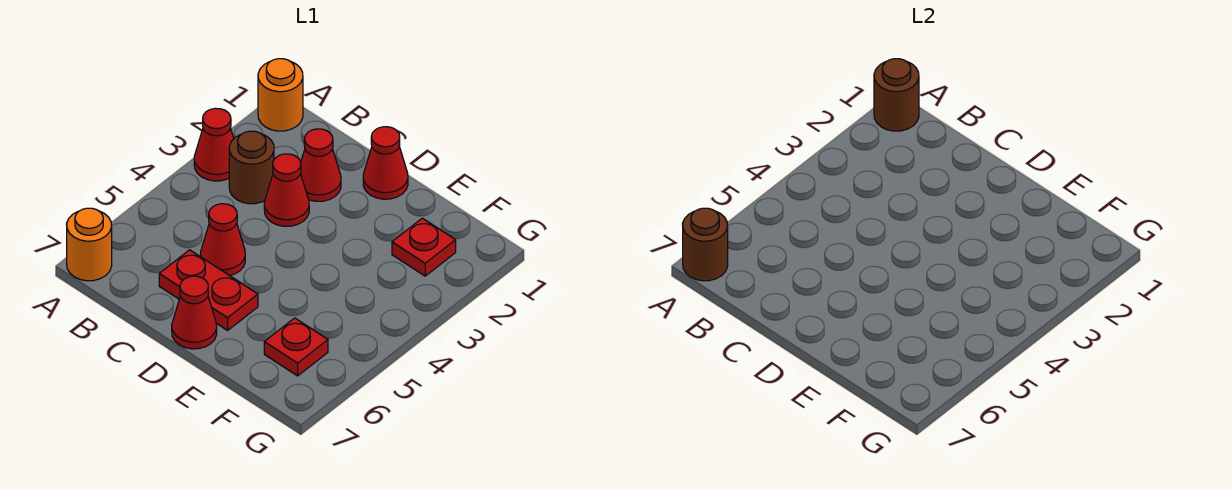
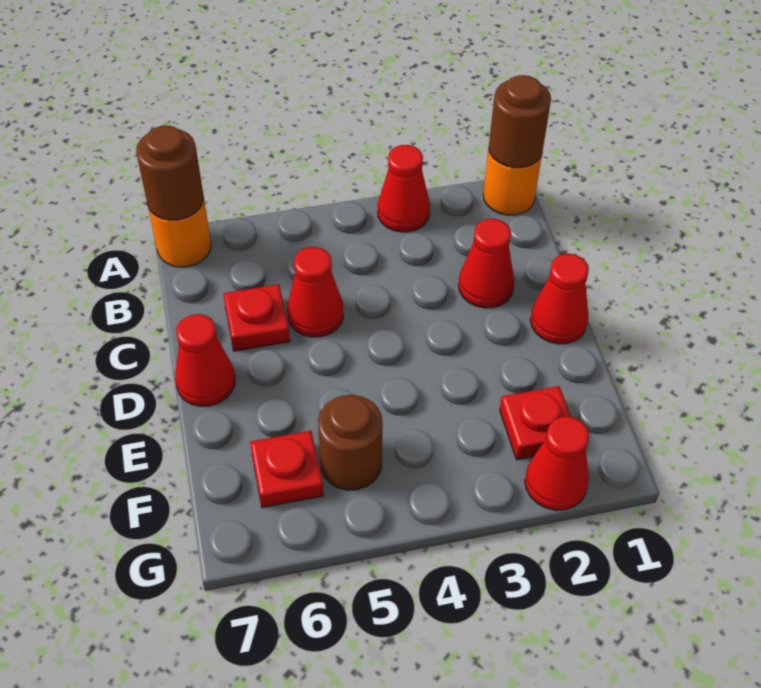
brown round brick B3 level 1 -> brown round brick F5 level 1
red cone C3 level 1 -> red cone G2 level 1
red plate C6:D6 level 1 -> red plate C6 level 1

